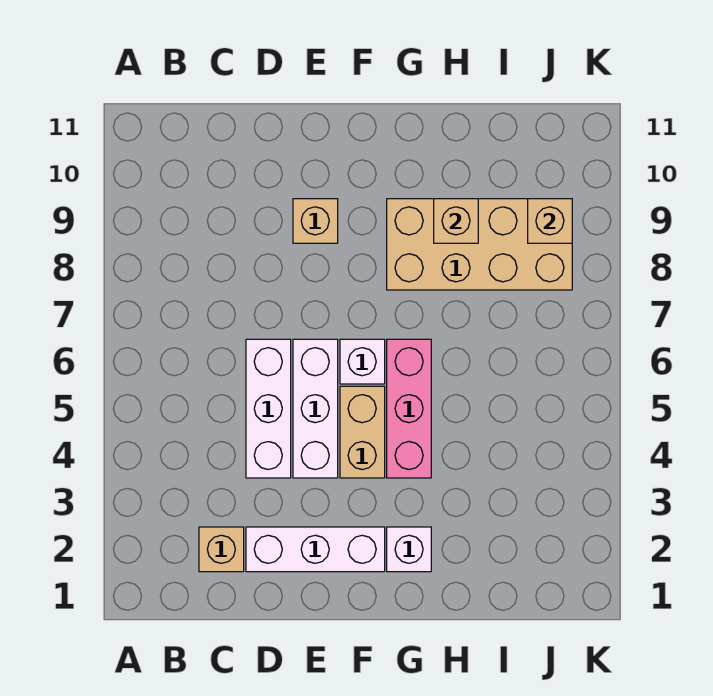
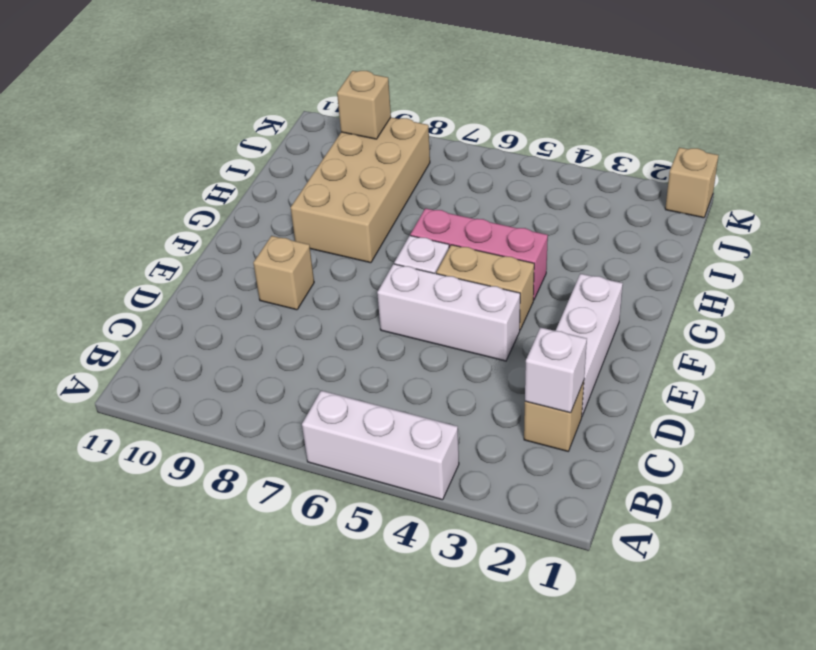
white brick D4:D6 level 1 -> white brick A4:A6 level 1
white brick G2 level 1 -> white brick C2 level 2
tan brick H9 level 2 -> tan brick K1 level 1

